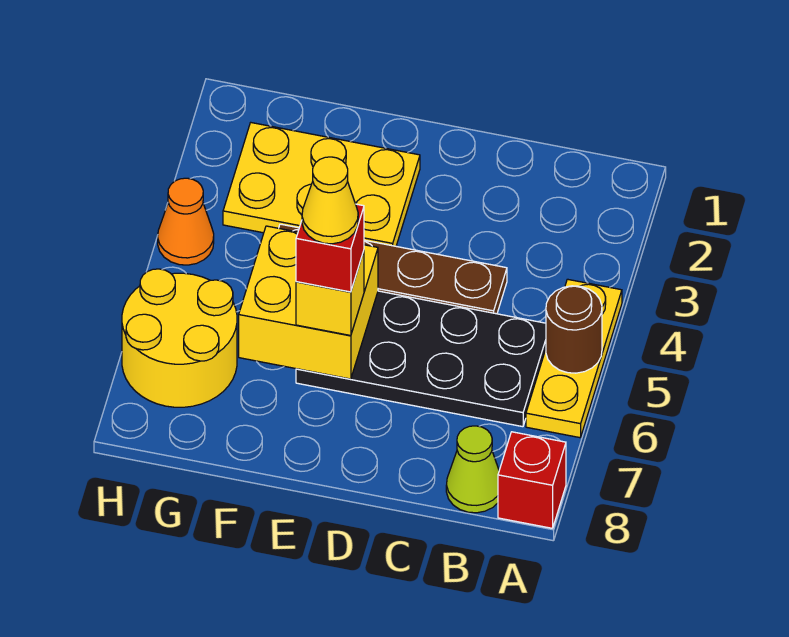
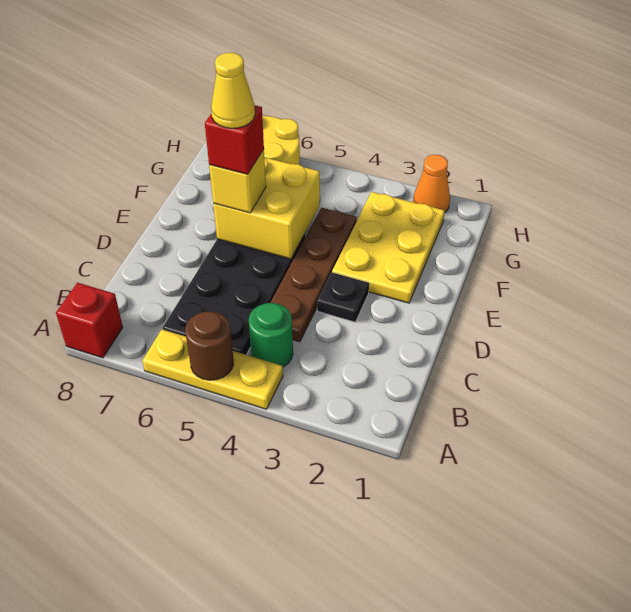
none -> green round brick B4 level 1
lime cone B8 level 1 -> none
none -> black plate D3 level 1
orange cone H4 level 1 -> orange cone H2 level 1

